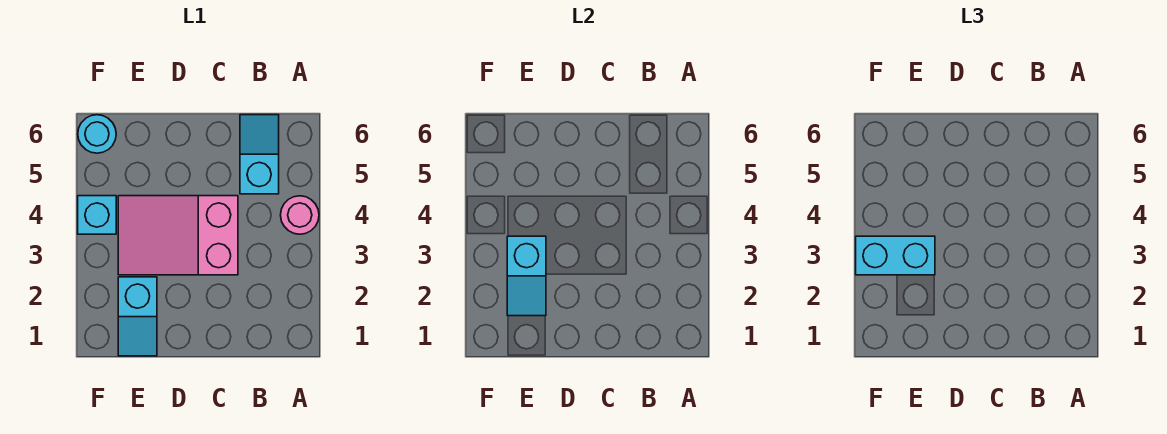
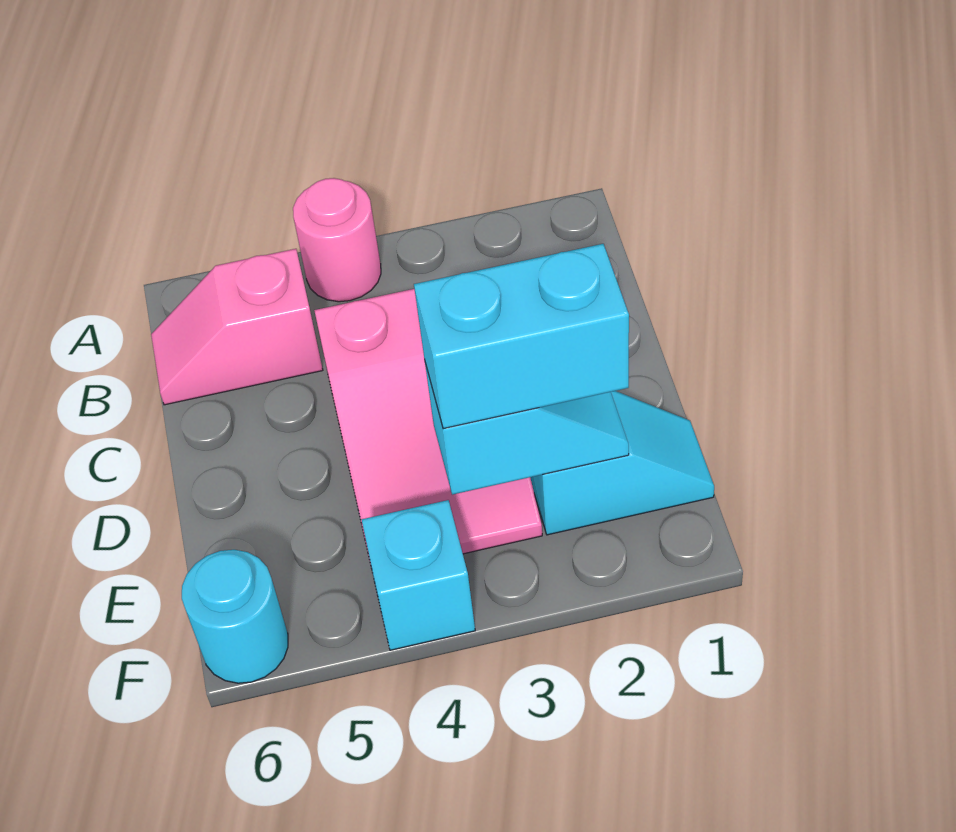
cyan slope B5:B6 level 1 top 5 -> pink slope B5:B6 level 1 top 5
cyan brick E3:F3 level 3 -> cyan brick E2:E3 level 3

